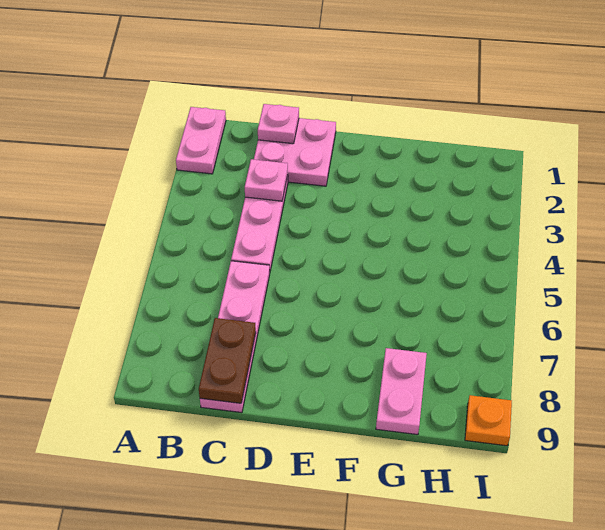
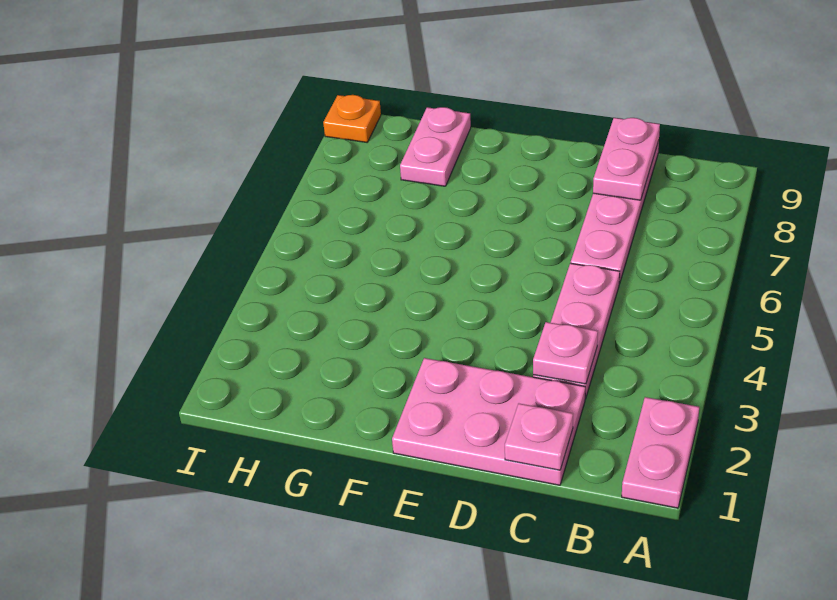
pink plate C1:D2 level 1 -> pink plate C1:E2 level 1
brown plate C8:C9 level 2 -> pink plate C8:C9 level 2

